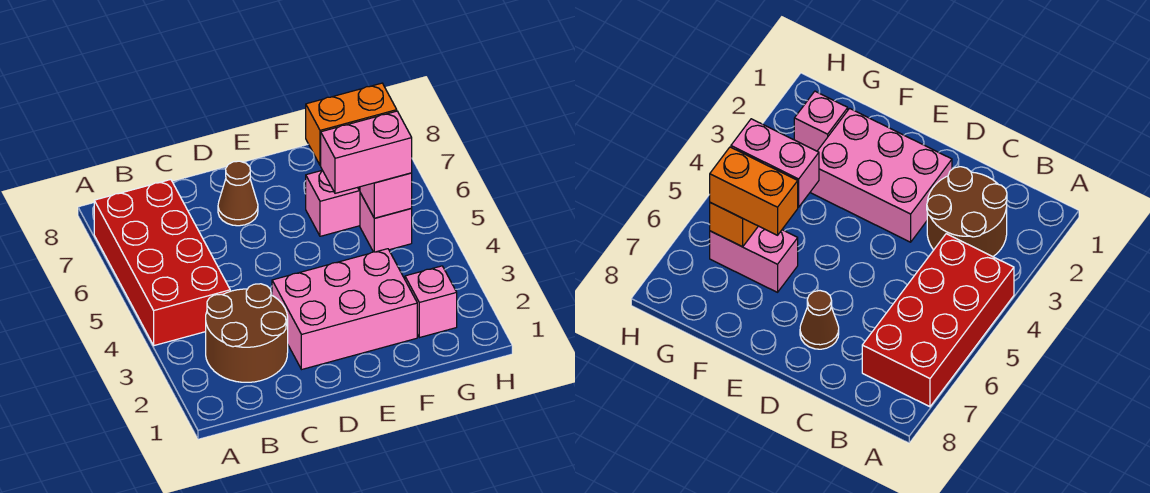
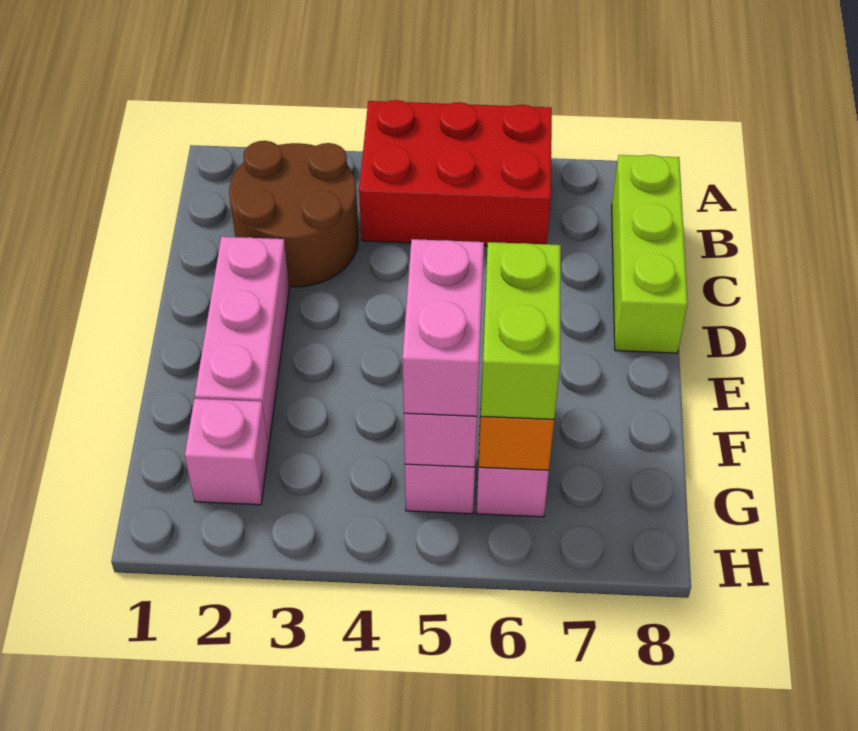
red brick A4:B7 level 1 -> red brick A4:B6 level 1
none -> lime brick B8:D8 level 1
pink brick D2:F3 level 1 -> pink brick D2:F2 level 1
brown cone D7 level 1 -> none
orange brick F6:G6 level 3 -> lime brick F6:G6 level 3

